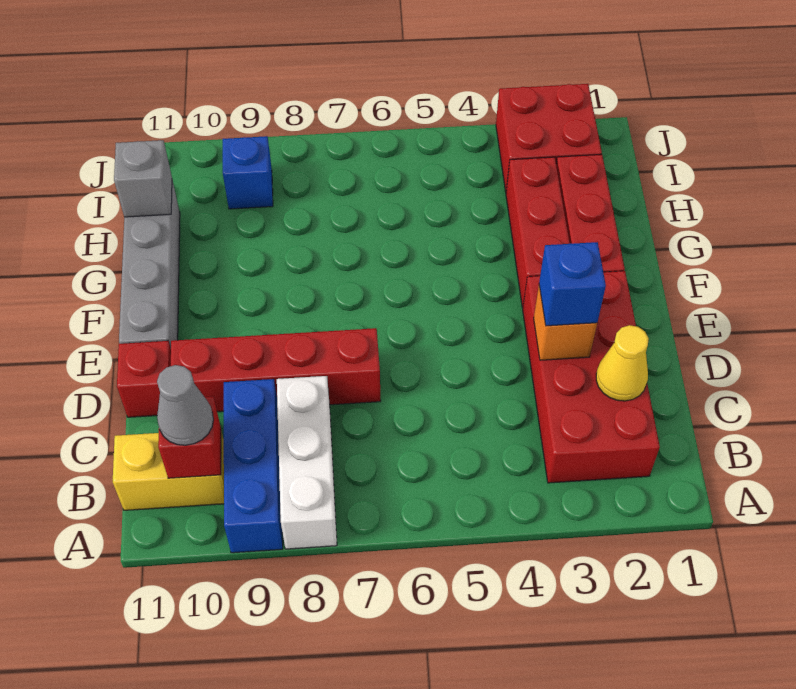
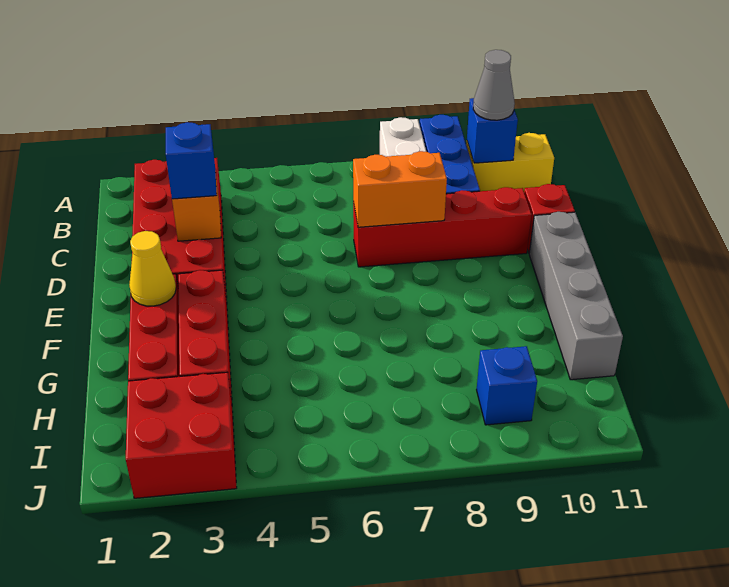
red brick B10 level 2 -> blue brick B10 level 2
yellow cone C2 level 2 -> yellow cone F2 level 2
none -> orange brick D7:D8 level 2
grey brick H11 level 2 -> none

